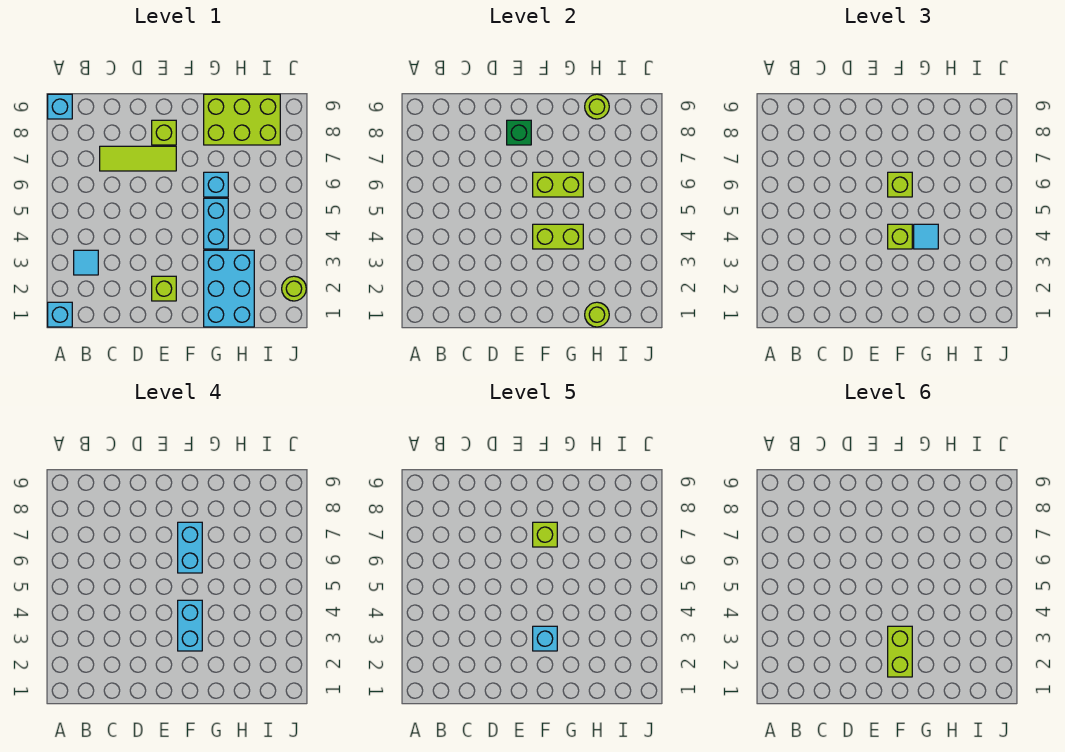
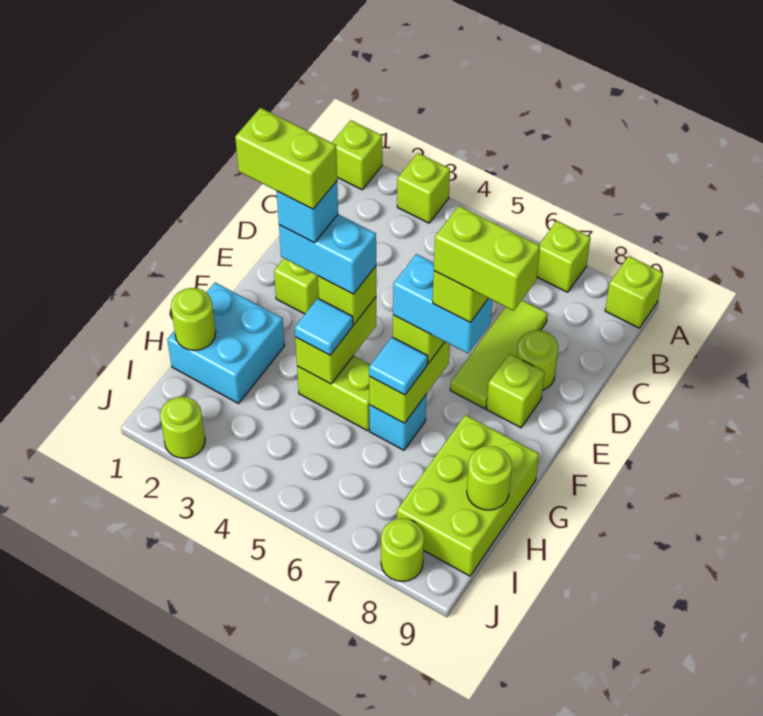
cyan brick A1 level 1 -> lime brick A1 level 1
none -> lime brick A3 level 1
none -> lime brick A7 level 1
cyan brick A9 level 1 -> lime brick A9 level 1
cyan tile B3 level 1 -> cyan tile G6 level 3
none -> lime round brick D8 level 1
green brick E8 level 2 -> none
none -> lime brick F7:F8 level 6
cyan brick G1:H3 level 1 -> cyan brick G1:H2 level 1
cyan brick G4:G5 level 1 -> lime brick G4:G5 level 1
none -> lime round brick J8 level 1

